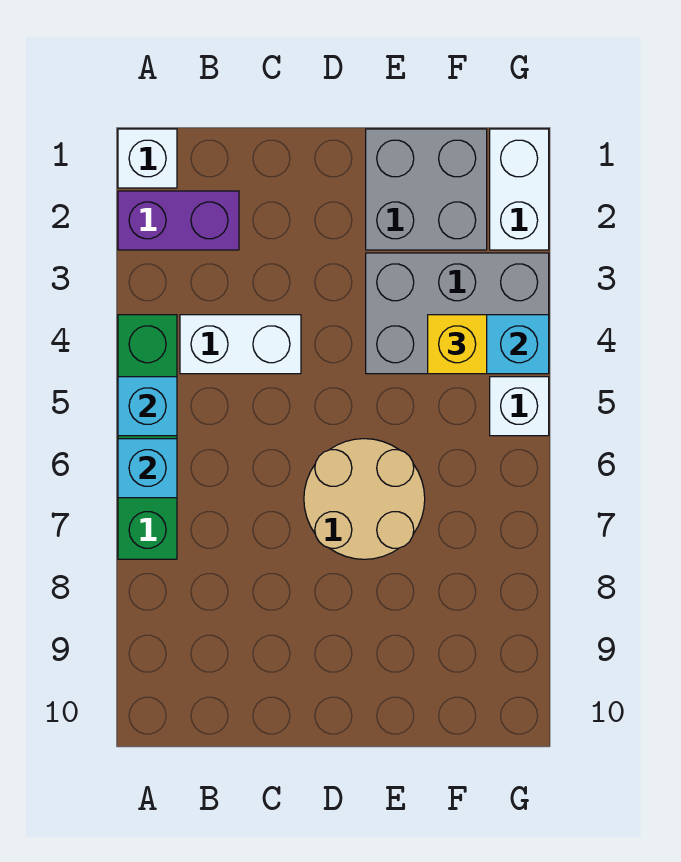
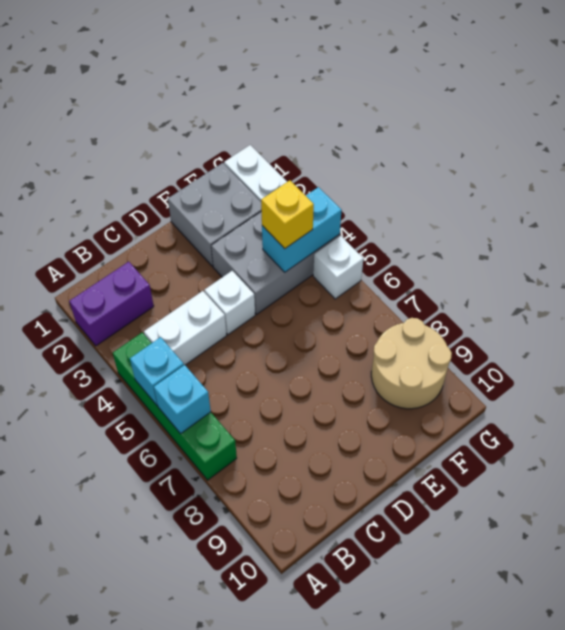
white brick A1 level 1 -> white brick D4 level 1
tan round brick D6:E7 level 1 -> tan round brick F8:G9 level 1

